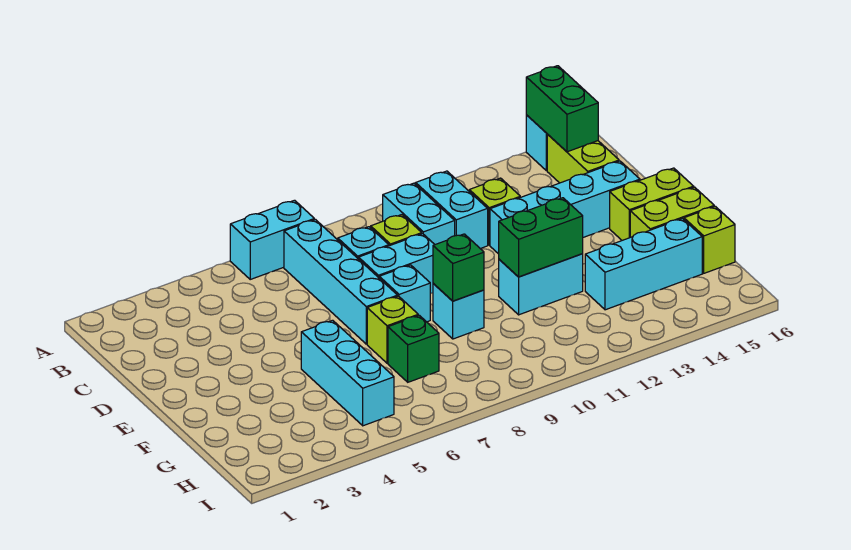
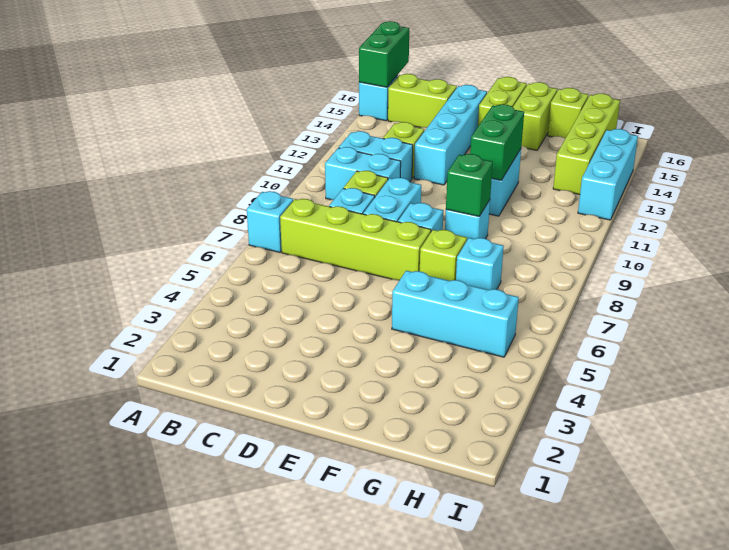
cyan brick A6:A7 level 1 -> cyan brick A7 level 1
green brick A15:B15 level 2 -> green brick A15:A16 level 2
cyan brick B7:E7 level 1 -> lime brick B7:E7 level 1
green brick G7 level 1 -> cyan brick G7 level 1
cyan brick G13:G15 level 1 -> cyan brick I12:I14 level 1
none -> lime brick H13:H16 level 1

